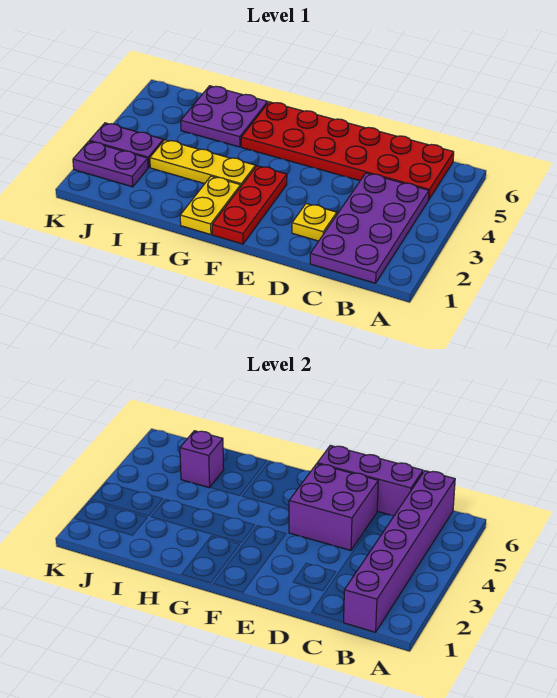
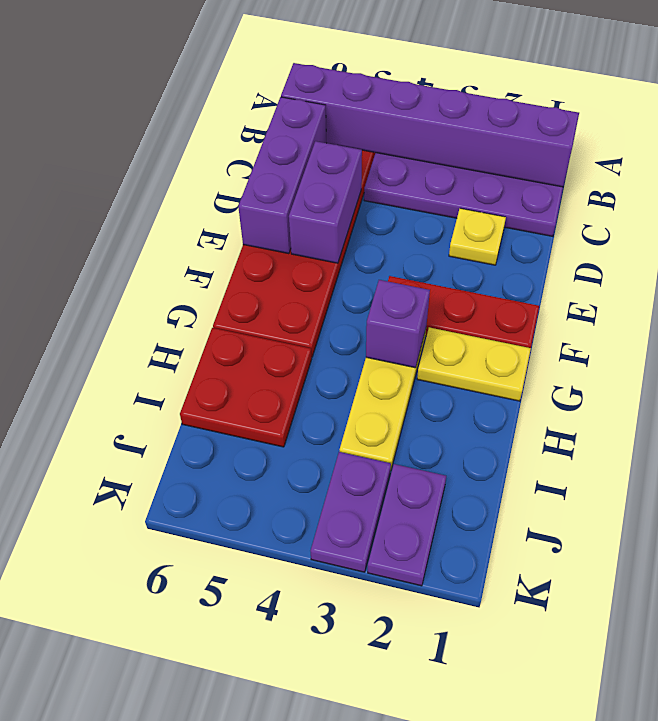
purple brick D4:E5 level 2 -> purple brick D5:E5 level 2
purple plate H5:I6 level 1 -> red plate H5:I6 level 1
purple brick I5 level 2 -> purple brick G3 level 2

